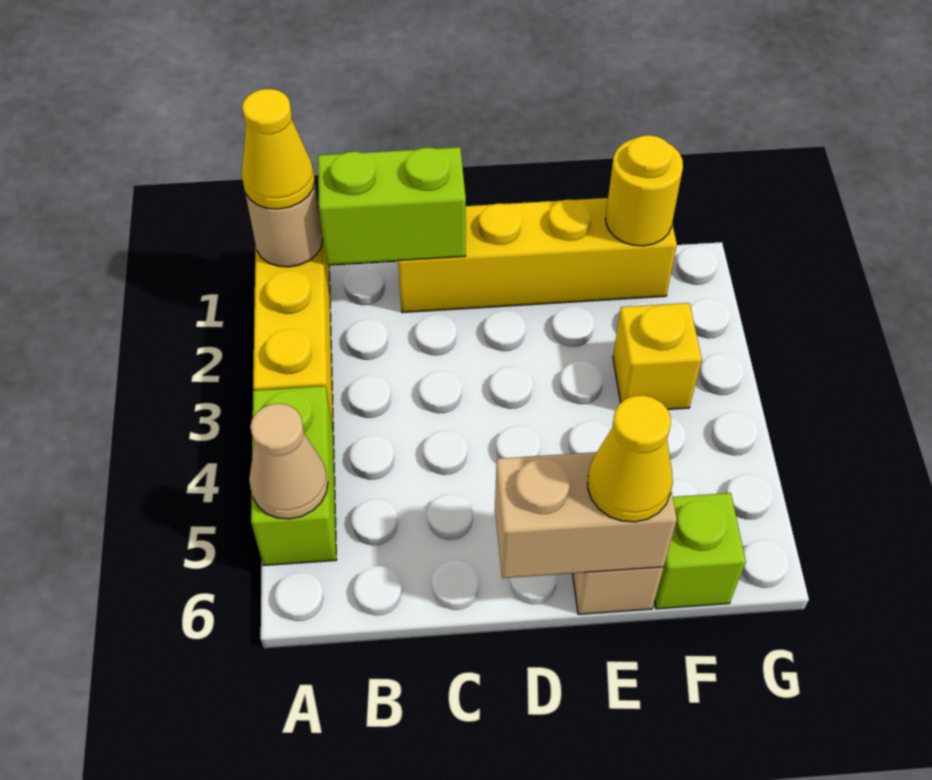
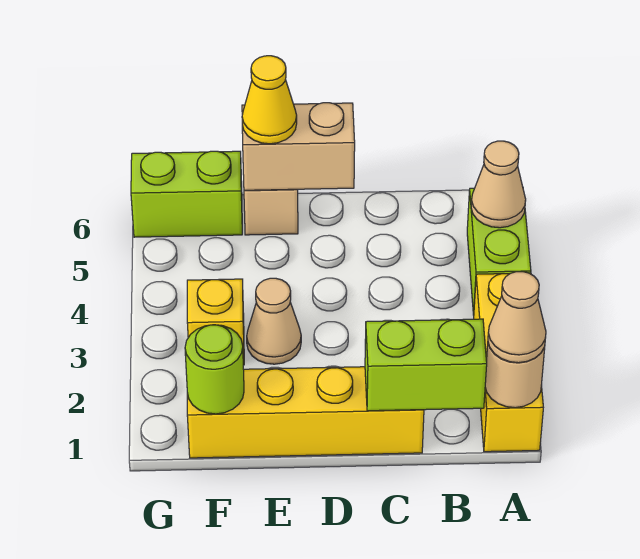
yellow cone A1 level 3 -> tan cone A1 level 3
none -> tan cone E3 level 1
yellow round brick F1 level 2 -> lime round brick F1 level 2
lime brick F6 level 1 -> lime brick F6:G6 level 1

